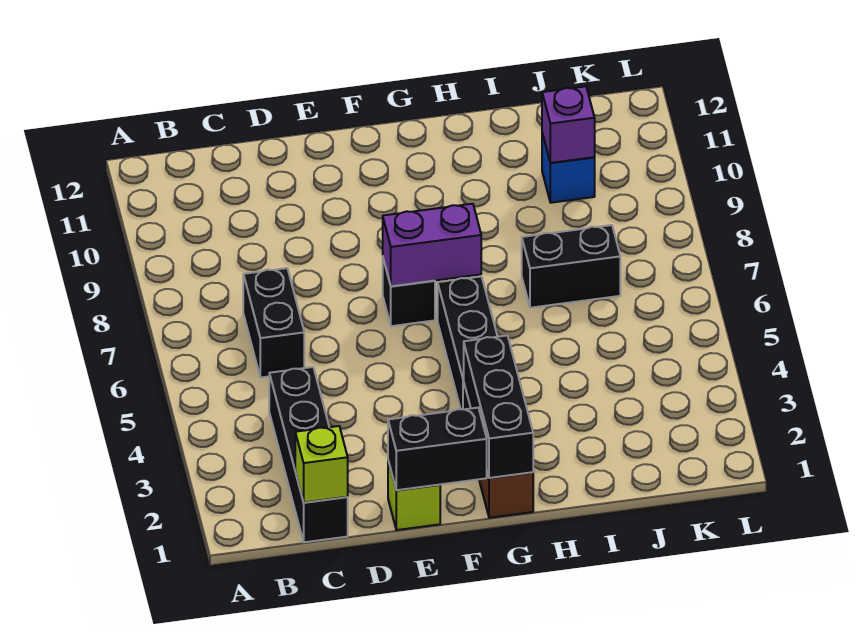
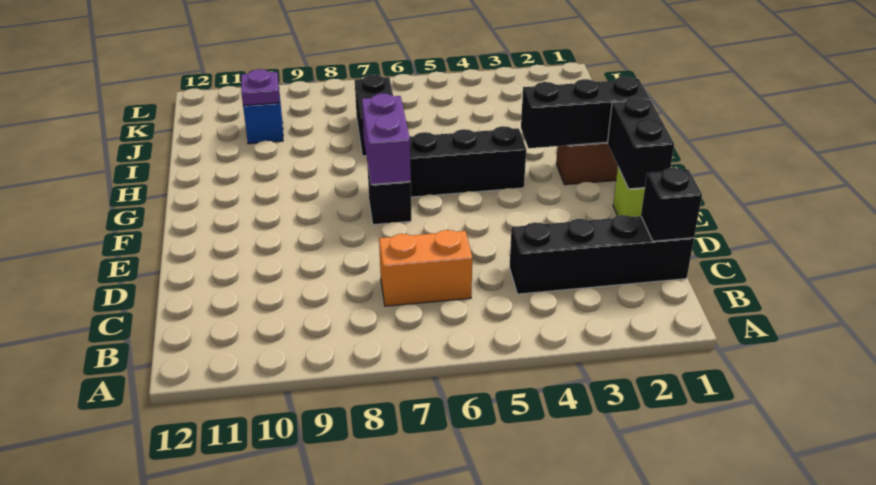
lime brick C1 level 2 -> black brick C1 level 2
black brick C6:C7 level 1 -> orange brick C6:C7 level 1
purple brick J10 level 2 -> purple plate J10 level 2

